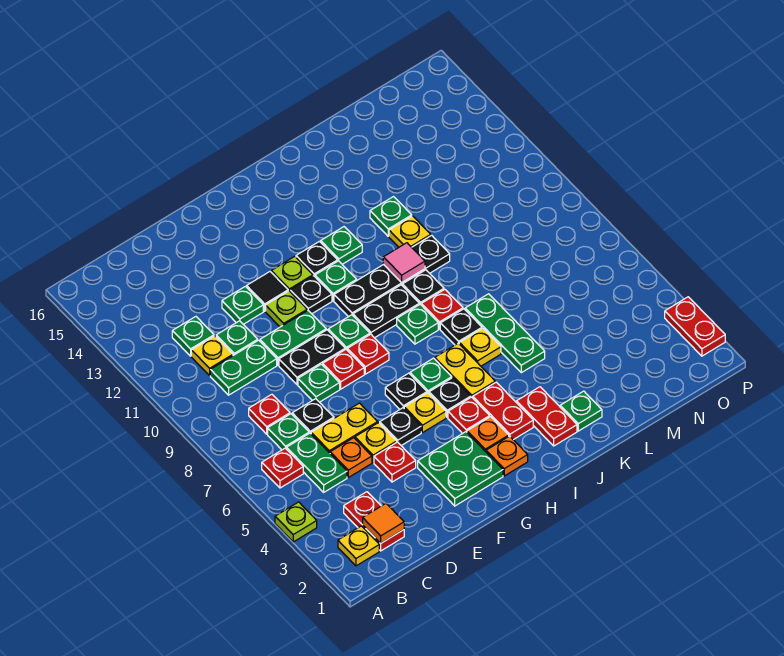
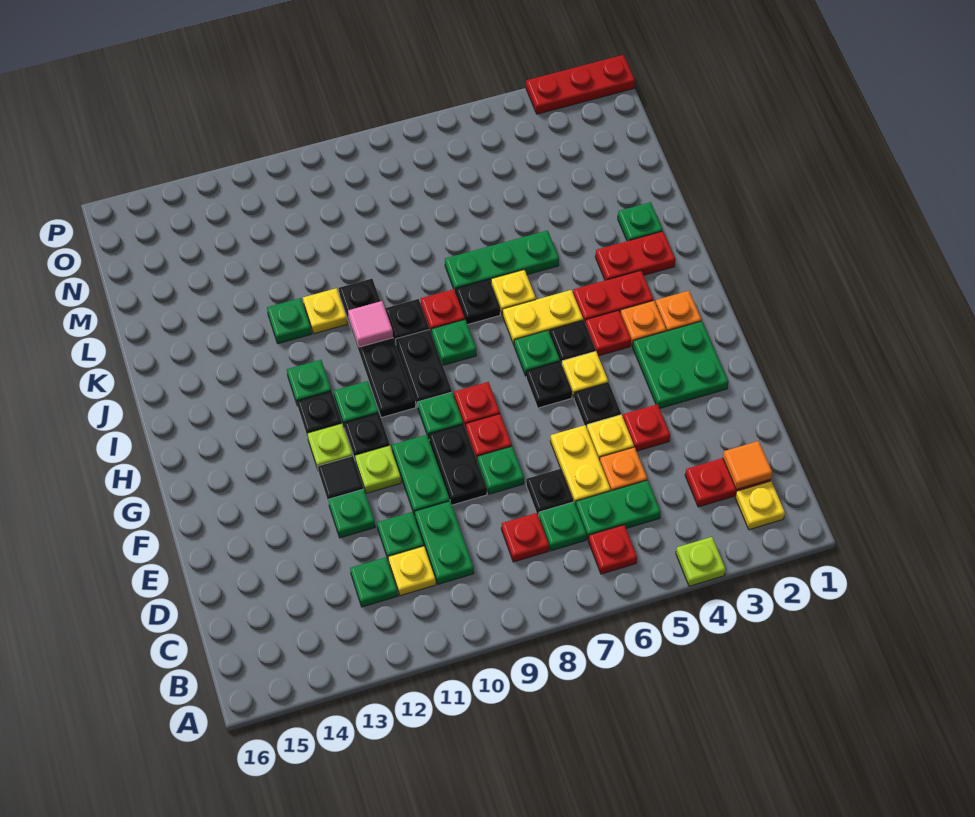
red plate P2:P3 level 1 -> red plate P1:P3 level 1

